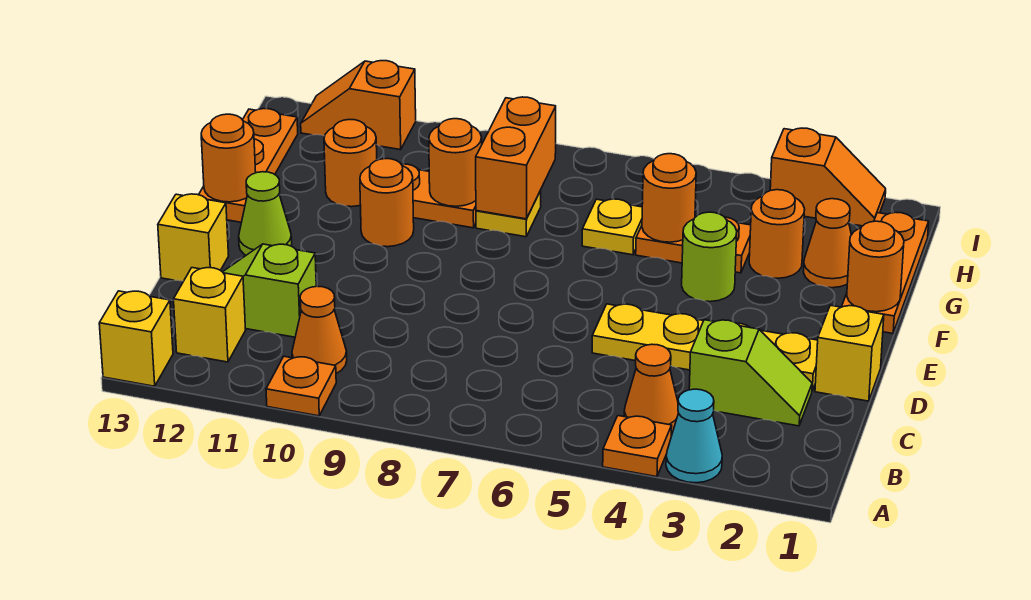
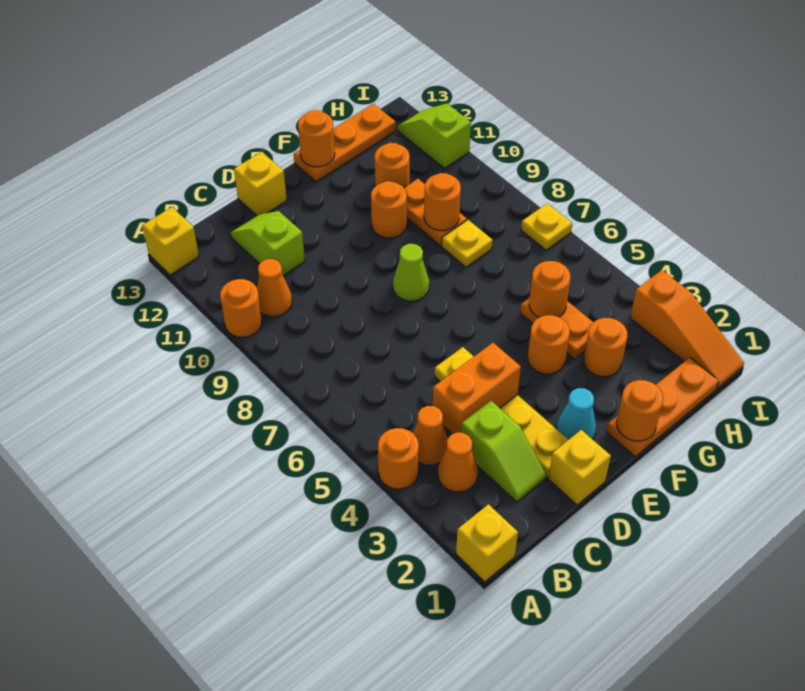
cyan cone A3 level 1 -> cyan cone E2 level 1
orange plate A4 level 1 -> orange round brick A4 level 1
orange plate A10 level 1 -> orange round brick A10 level 1
yellow brick B12 level 1 -> yellow brick A1 level 1
lime cone E12 level 1 -> lime cone E8 level 1
lime round brick F4 level 1 -> orange round brick F4 level 1
orange cone G2 level 1 -> orange cone B3 level 1
yellow plate G6 level 1 -> yellow plate I7 level 1
orange brick G8:H8 level 2 -> orange brick C4:D4 level 2
orange slope I2:I3 level 1 top 3 -> orange slope I1:I3 level 1 top 3
orange slope I11:I12 level 1 top 11 -> lime slope I11:I12 level 1 top 11

